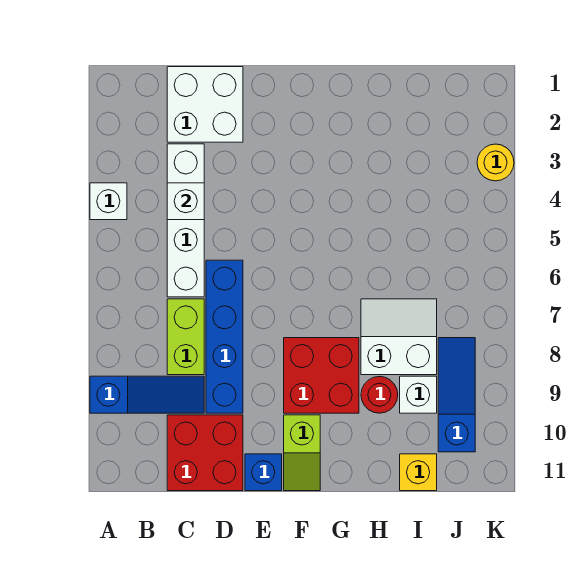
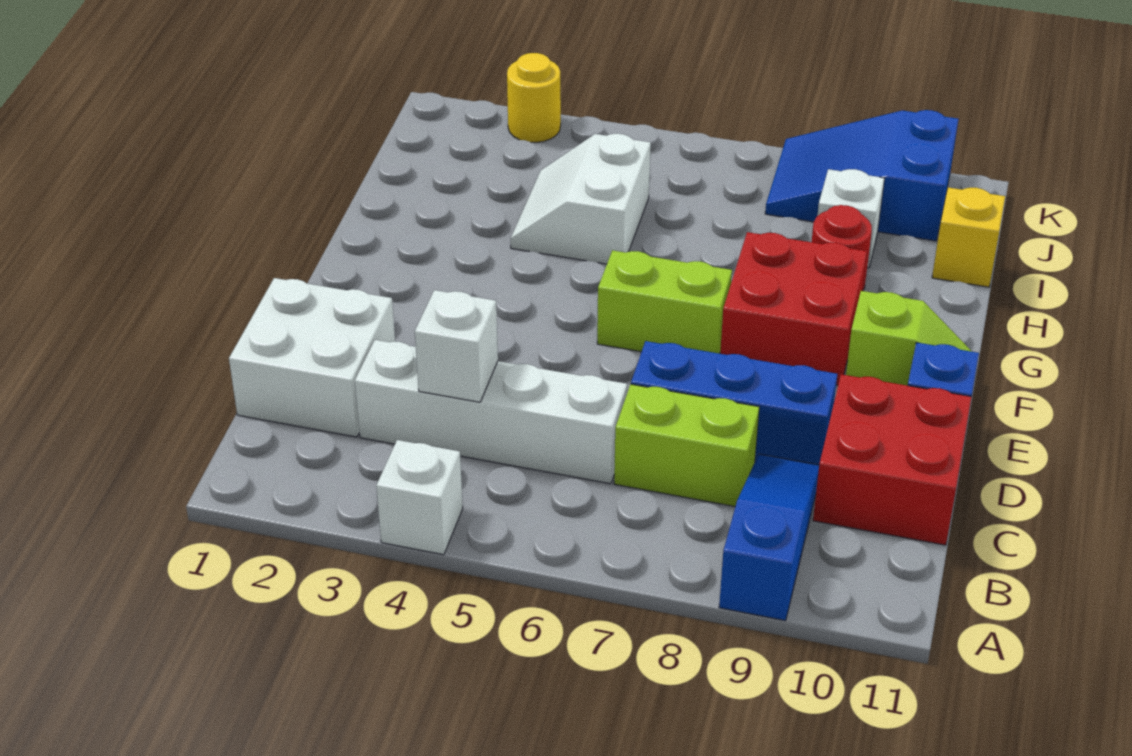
blue brick D6:D9 level 1 -> blue brick D7:D9 level 1
none -> lime brick F6:F7 level 1
white slope H7:I8 level 1 top 8 -> white slope H4:I5 level 1 top 5
blue slope J8:J10 level 1 top 10 -> blue slope J8:K10 level 1 top 10

